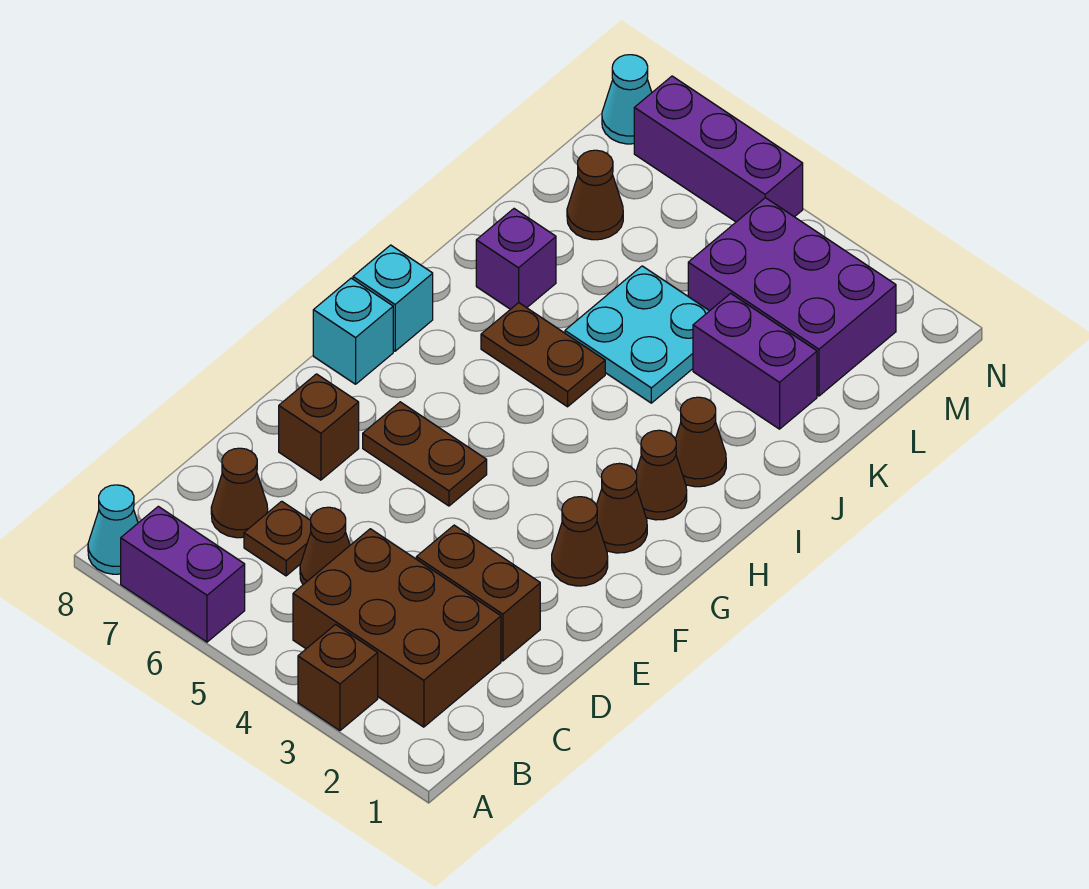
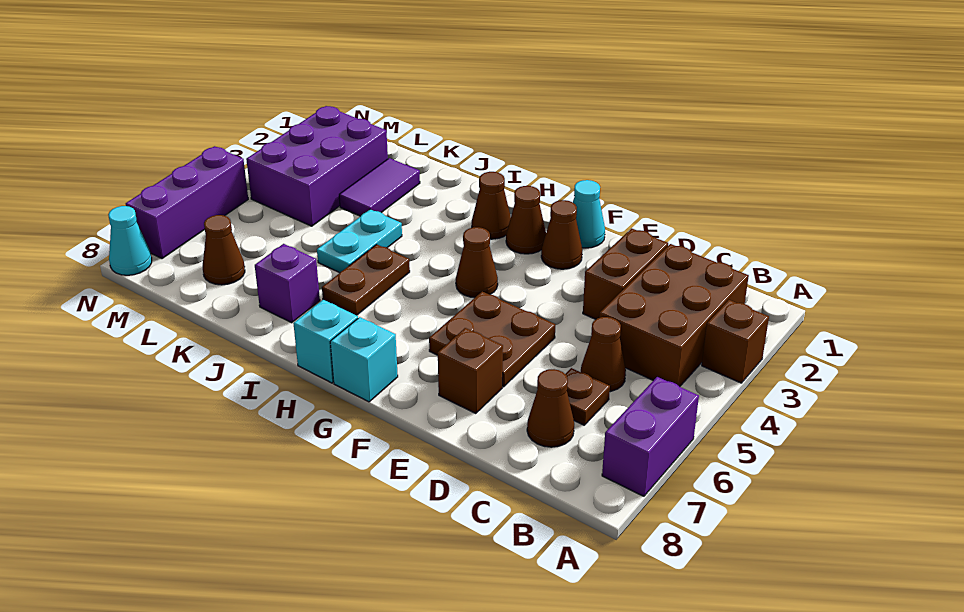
cyan cone A8 level 1 -> cyan cone F1 level 1
brown plate F5:F6 level 1 -> brown plate E5:F6 level 1
brown cone I2 level 1 -> brown cone G4 level 1
cyan plate J4:K5 level 1 -> cyan plate J4:J5 level 1
purple brick K2:K3 level 1 -> purple tile K2:K3 level 1

